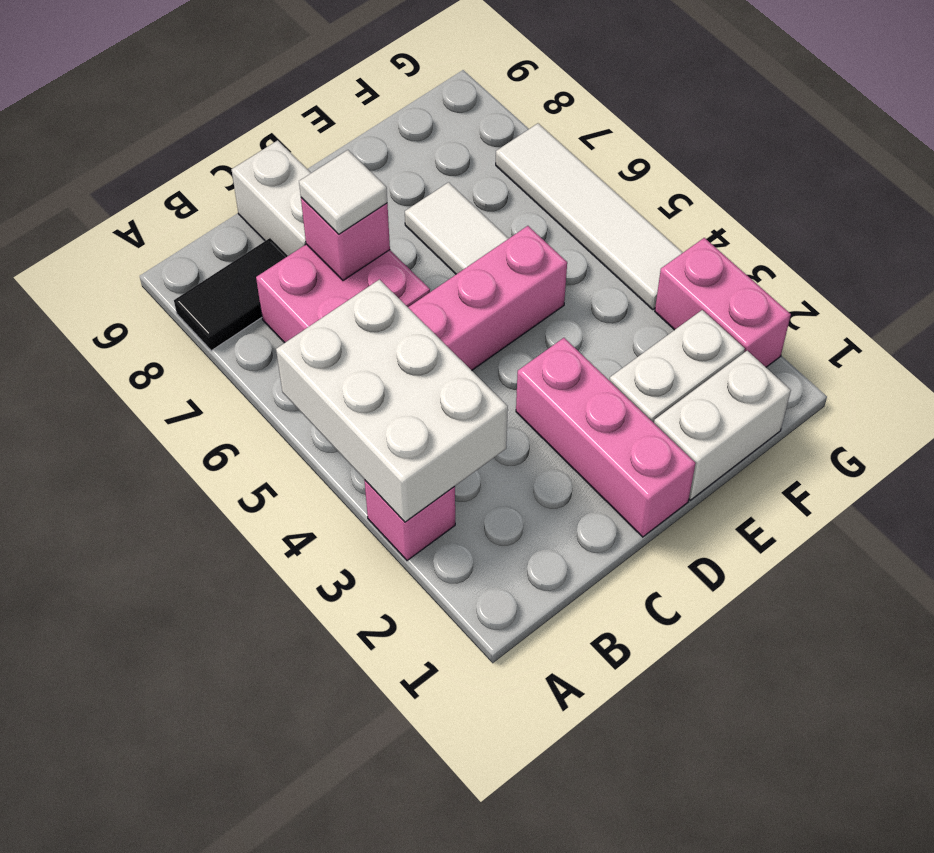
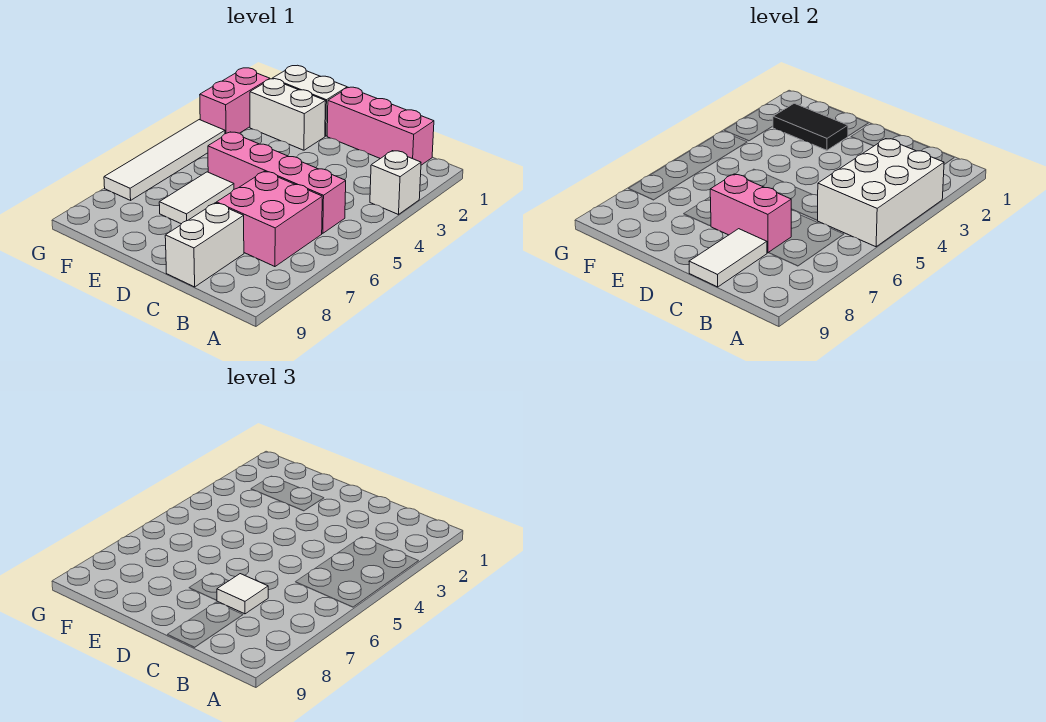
pink brick A3 level 1 -> white brick A3 level 1
black tile A8:B8 level 1 -> black tile E2:F2 level 2
pink brick C7 level 2 -> pink brick C7:D7 level 2
none -> white tile C8:C9 level 2
pink brick D1:D3 level 1 -> pink brick B1:D1 level 1

